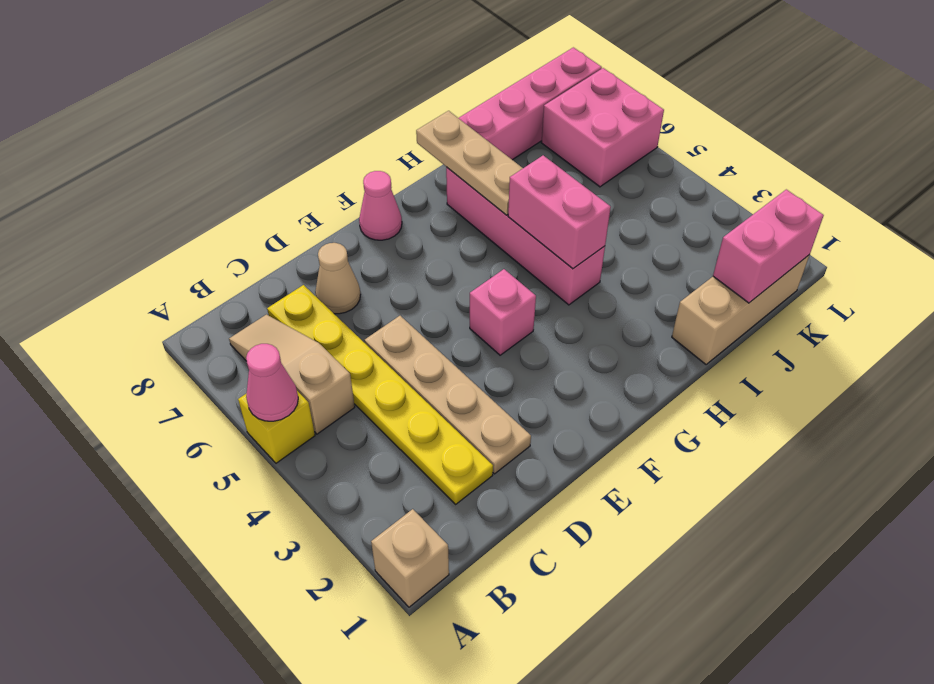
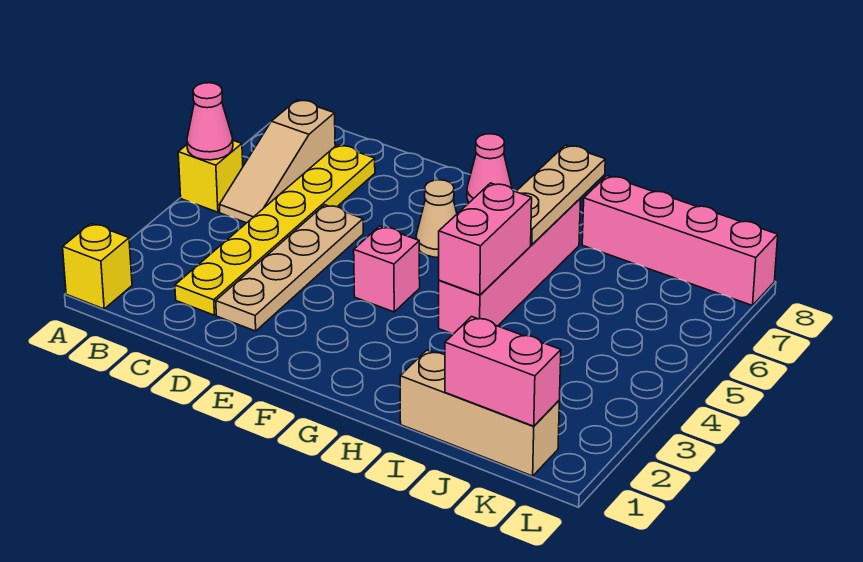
tan brick A1 level 1 -> yellow brick A1 level 1
tan slope B5:B7 level 1 top 5 -> tan slope B5:B7 level 1 top 7
tan cone D7 level 1 -> tan cone F6 level 1
pink brick K6:L7 level 1 -> none

